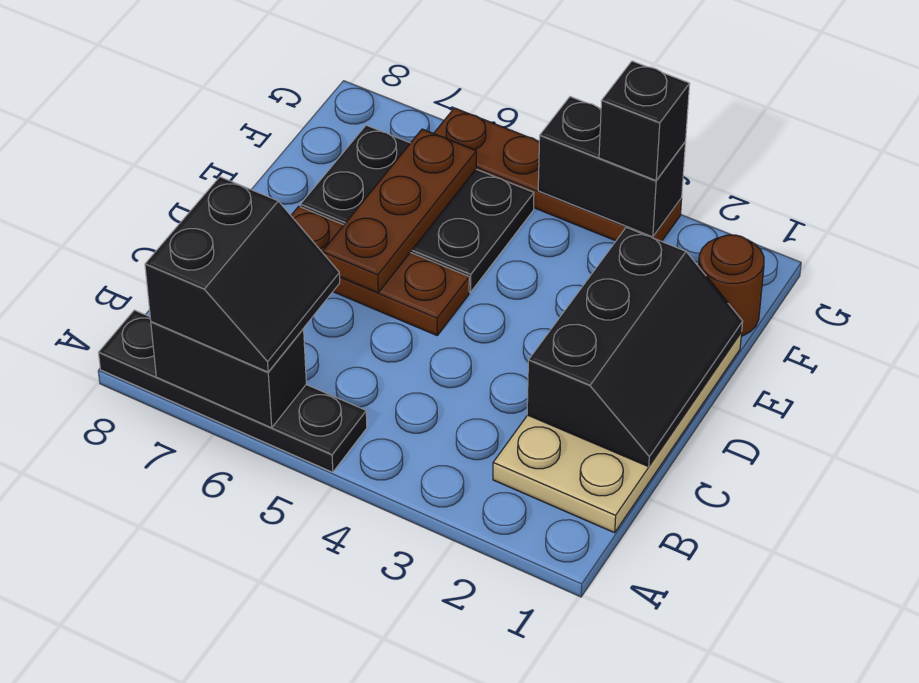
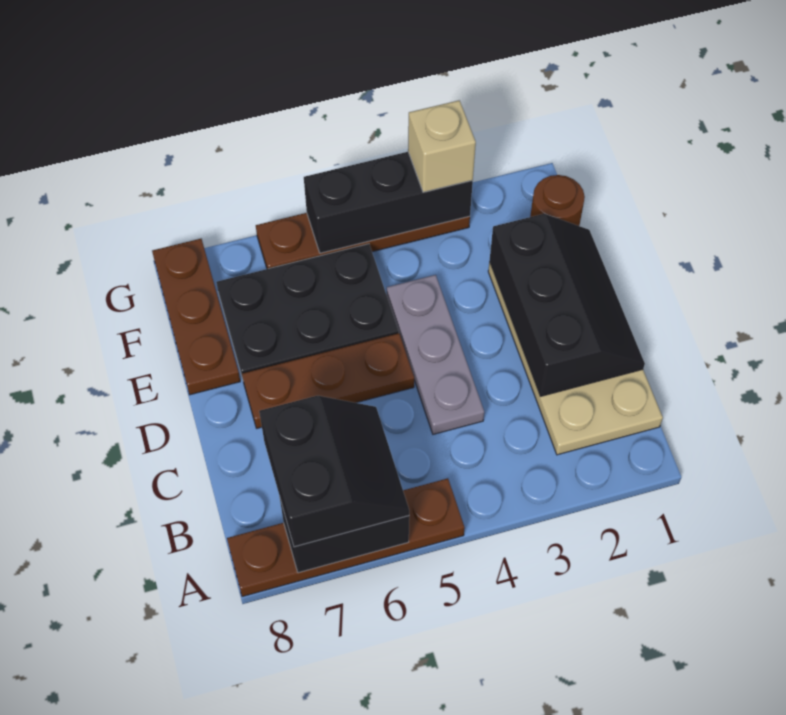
black plate A5:A8 level 1 -> brown plate A5:A8 level 1
none -> grey plate C4:E4 level 1
brown plate D6:F6 level 2 -> brown plate E8:G8 level 1
black brick G3:G4 level 2 -> black brick G3:G5 level 2
black brick G3 level 3 -> tan brick G3 level 3

